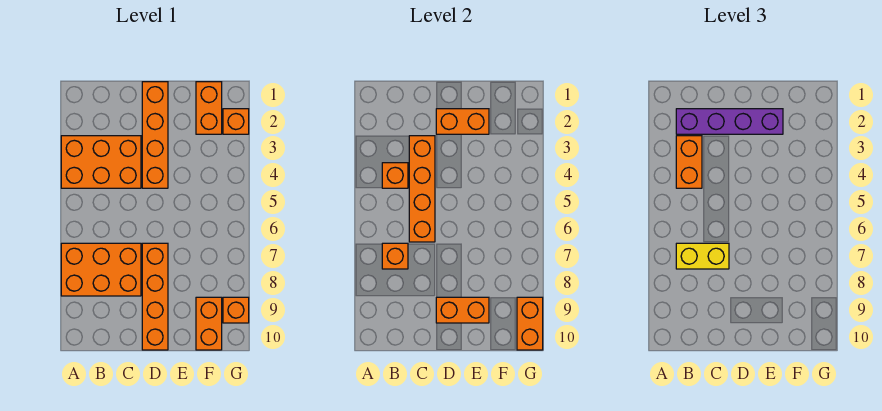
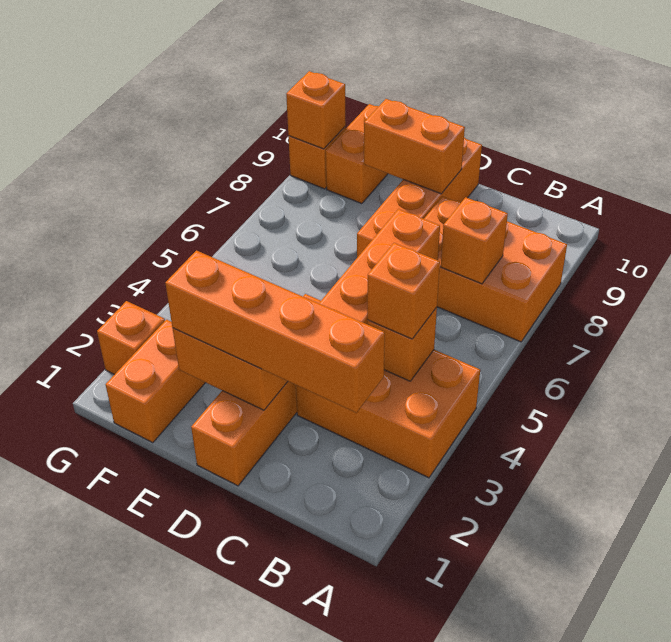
purple brick B2:E2 level 3 -> orange brick B2:E2 level 3
orange brick B3:B4 level 3 -> orange brick B4 level 3
yellow brick B7:C7 level 3 -> none
orange brick G9:G10 level 2 -> orange brick G9 level 2

